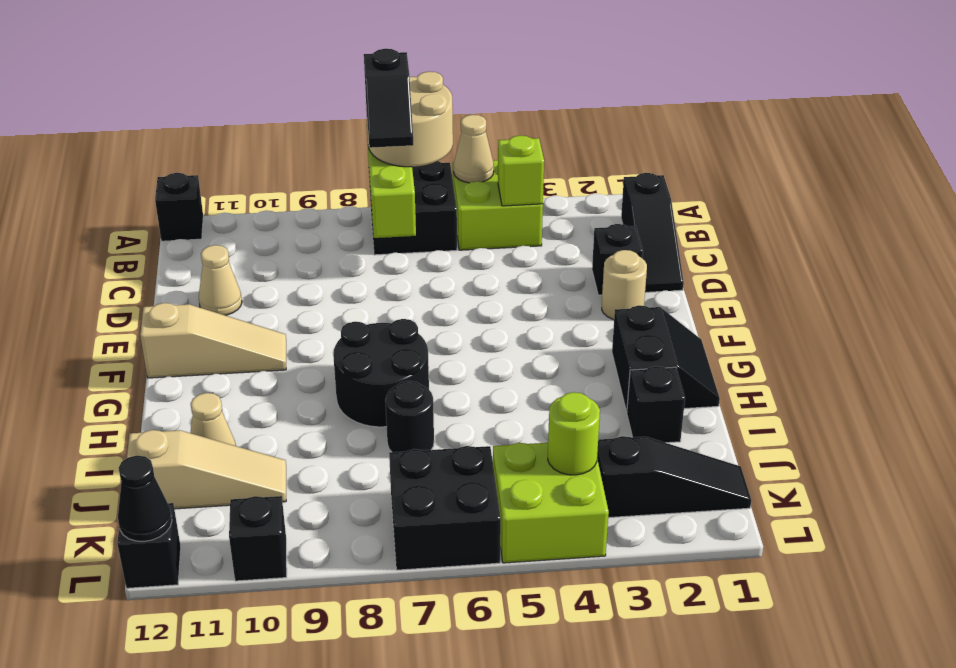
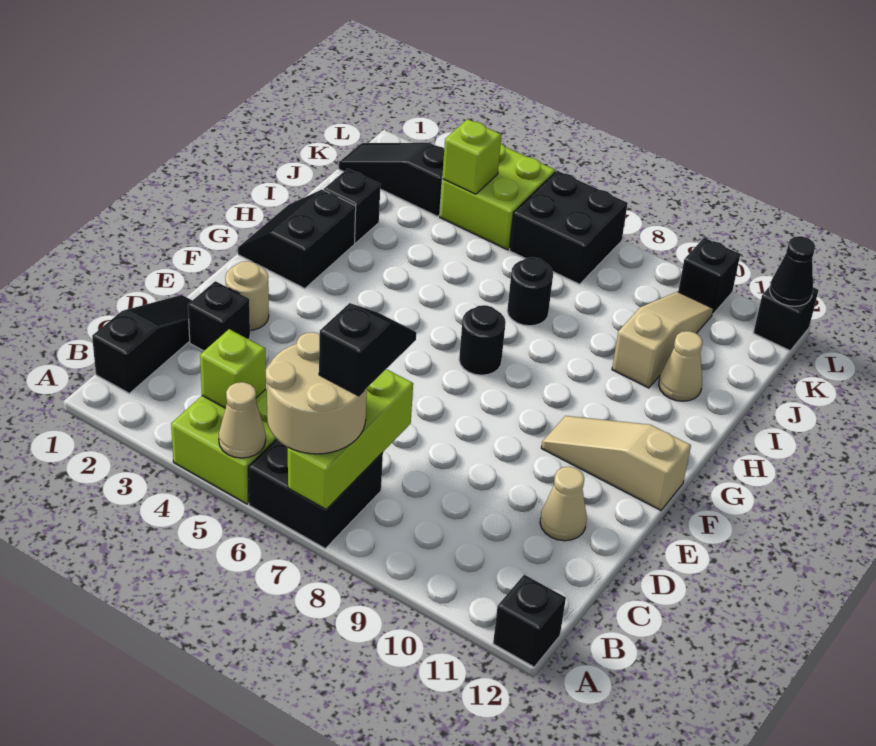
black round brick G7:H8 level 1 -> black round brick G7 level 1
tan slope J10:J12 level 1 top 12 -> tan slope I10:K10 level 1 top I
lime round brick K4 level 2 -> lime brick K4 level 2

